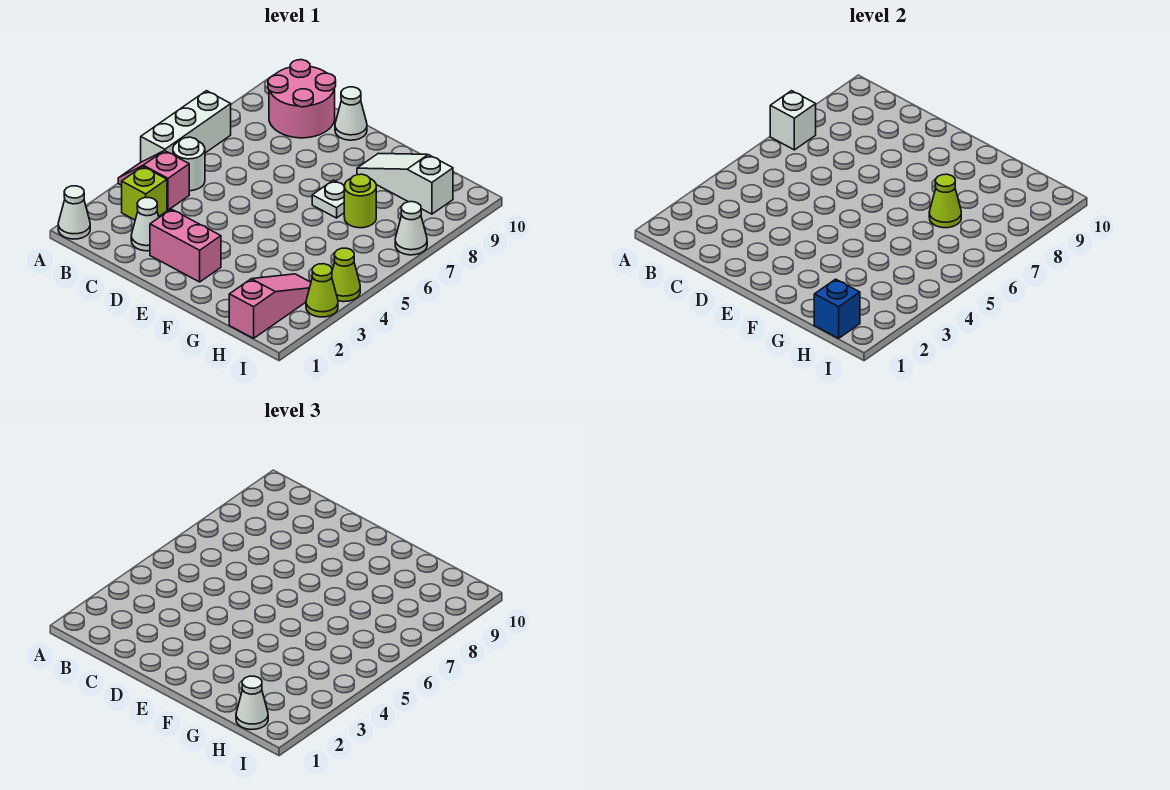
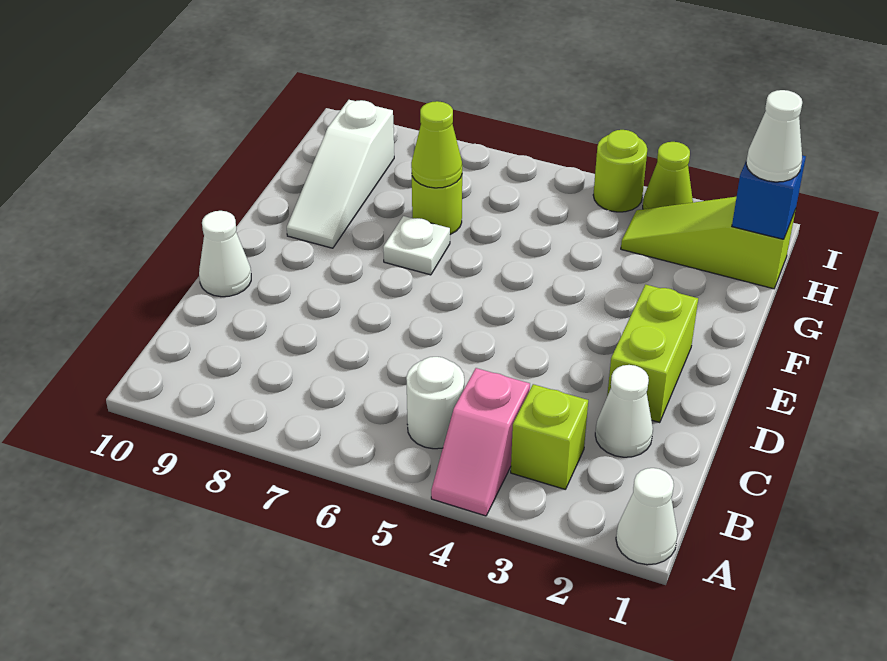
white brick A5:A7 level 1 -> none
white brick A7 level 2 -> none
pink round brick B9:C10 level 1 -> none
pink brick D2:E2 level 1 -> lime brick D2:E2 level 1
pink slope H1:H3 level 1 top 1 -> lime slope H1:H3 level 1 top 1
lime cone I4 level 1 -> lime round brick I4 level 1
white cone I7 level 1 -> none

